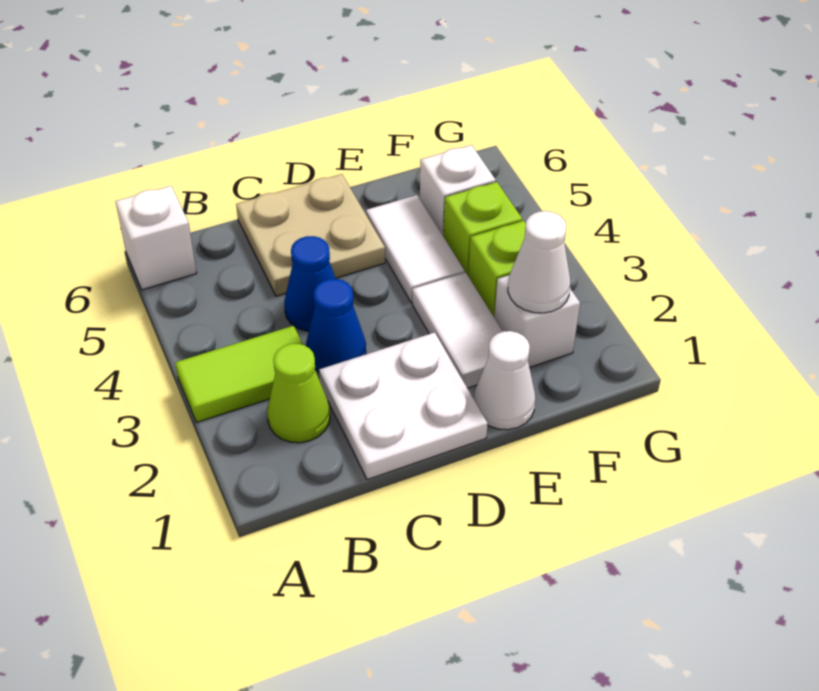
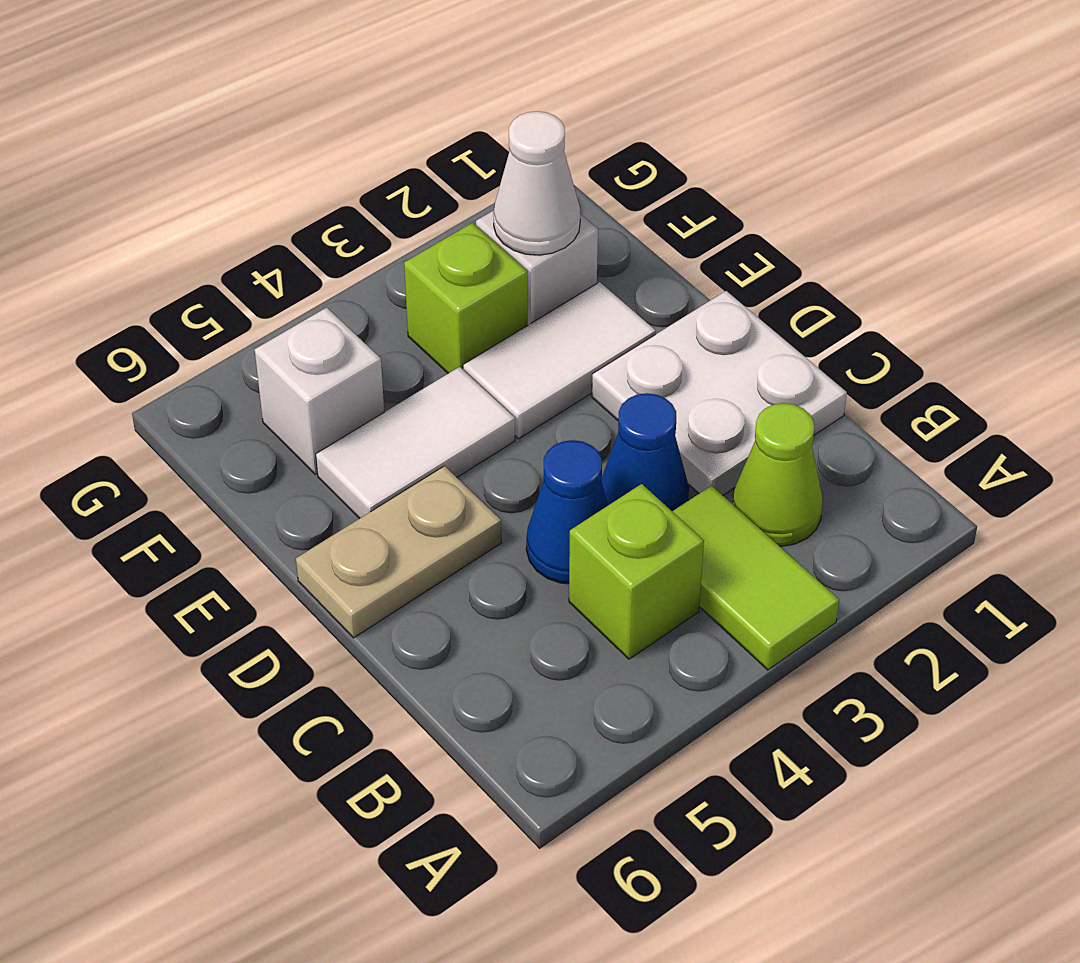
white brick A6 level 1 -> none
tan plate C5:D6 level 1 -> tan plate D5:D6 level 1
white cone E1 level 1 -> none
lime brick F4 level 1 -> lime brick B4 level 1

